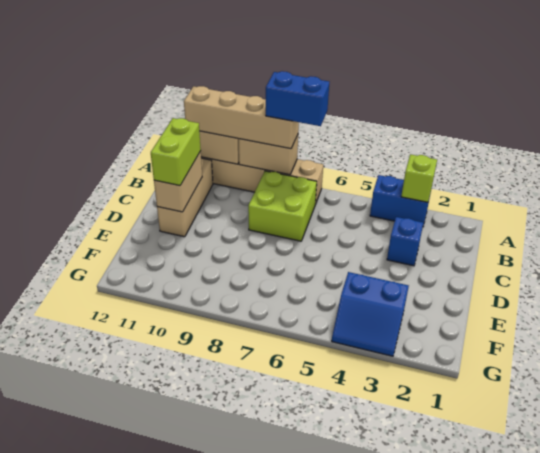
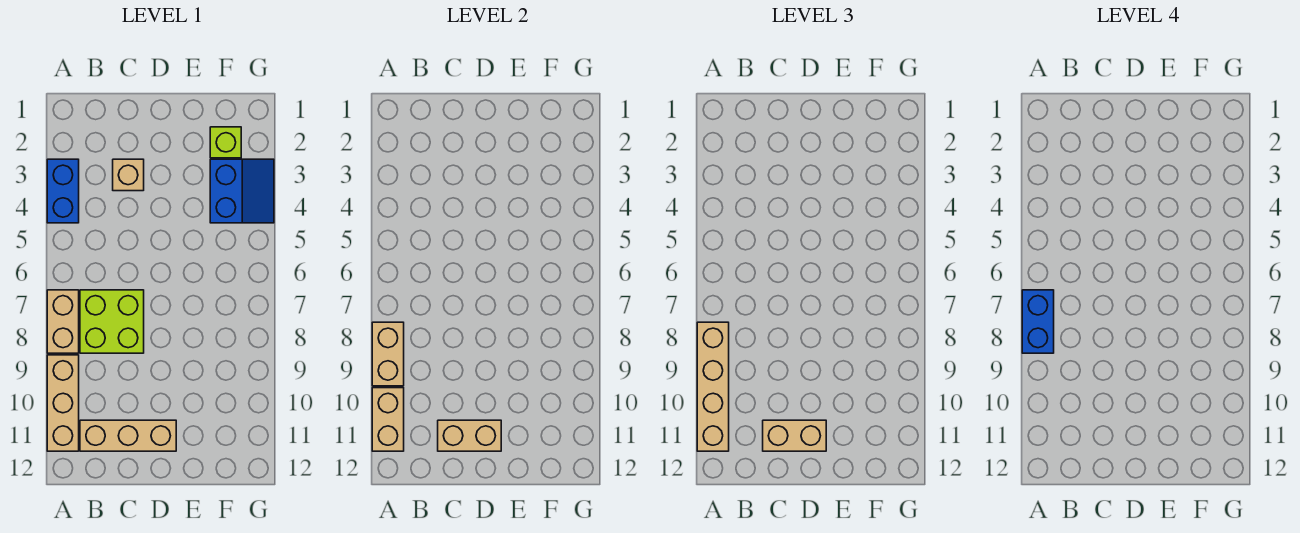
lime brick A3 level 2 -> lime brick F2 level 1
blue brick C3 level 1 -> tan brick C3 level 1
lime brick C11:D11 level 3 -> tan brick C11:D11 level 3

